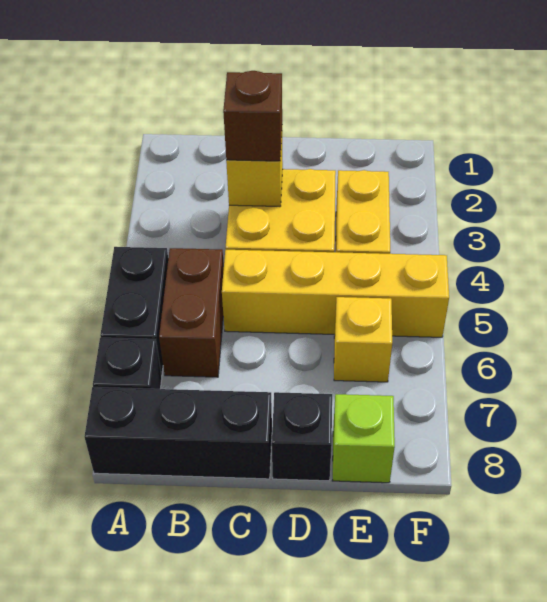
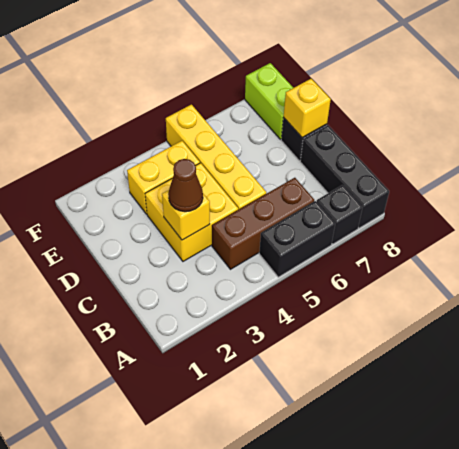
brown brick B5:B6 level 1 -> brown brick B4:B6 level 1
brown brick C3 level 3 -> brown cone C3 level 3
yellow brick E6 level 1 -> yellow brick D8 level 2
lime brick E8 level 1 -> lime brick E8:F8 level 1

